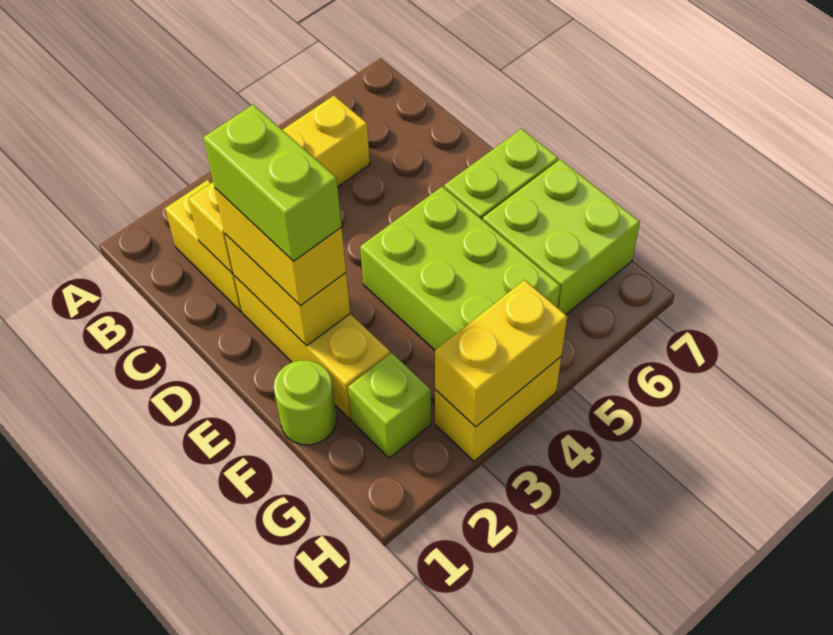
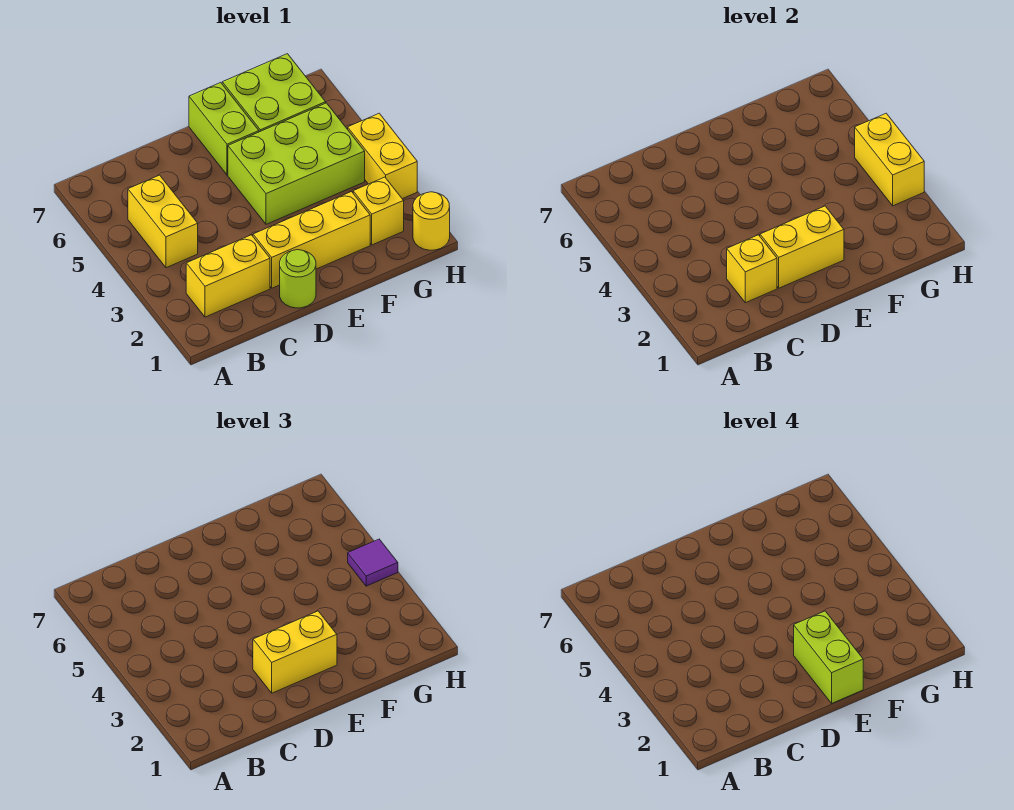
lime brick D2:E2 level 4 -> lime brick E1:E2 level 4
lime round brick F1 level 1 -> lime round brick D1 level 1
lime brick G2 level 1 -> yellow brick G2 level 1
none -> yellow round brick H1 level 1
none -> purple tile H4 level 3

